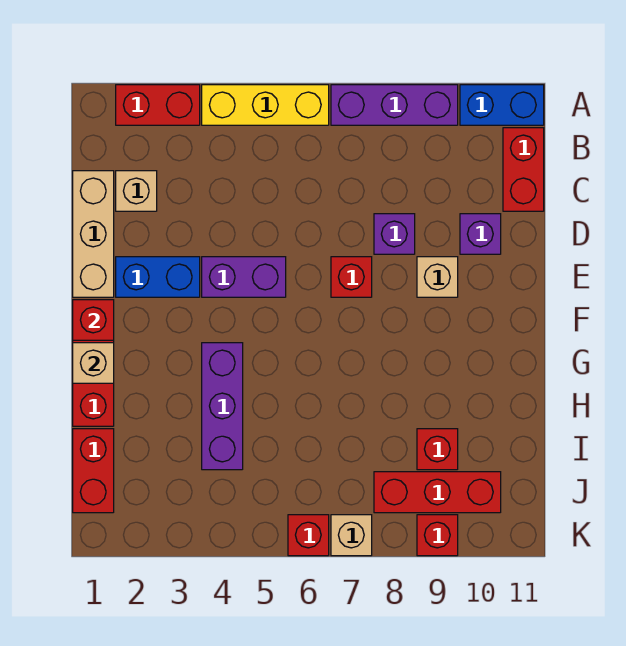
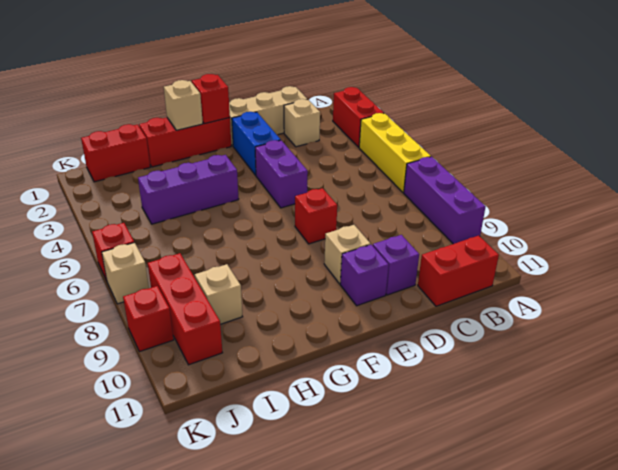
blue brick A10:A11 level 1 -> none
purple brick D8 level 1 -> purple brick E10 level 1
red brick I9 level 1 -> tan brick I9 level 1

